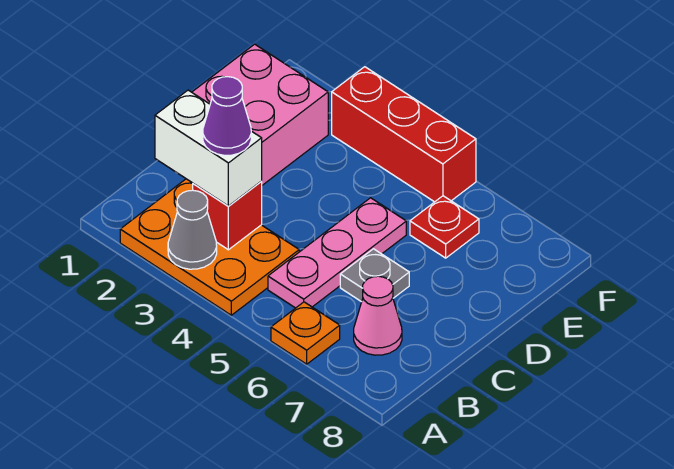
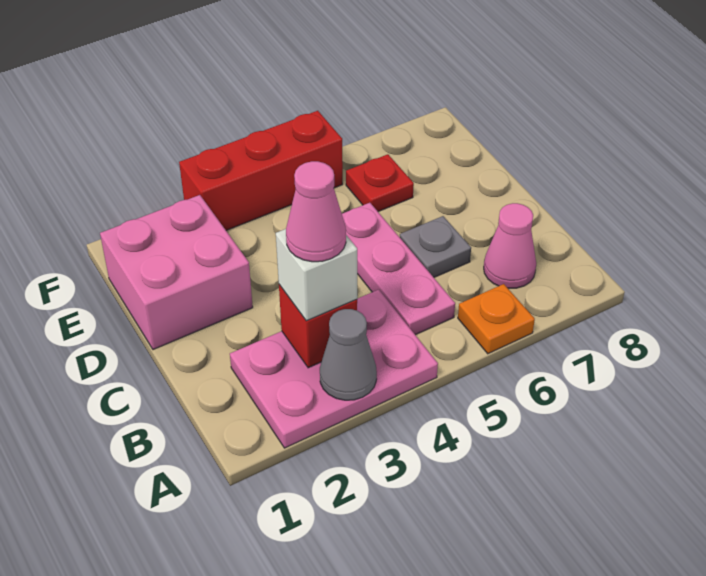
orange plate A2:B4 level 1 -> pink plate A2:B4 level 1
white brick B2:B3 level 3 -> white brick B3 level 3
purple cone B3 level 4 -> pink cone B3 level 4

